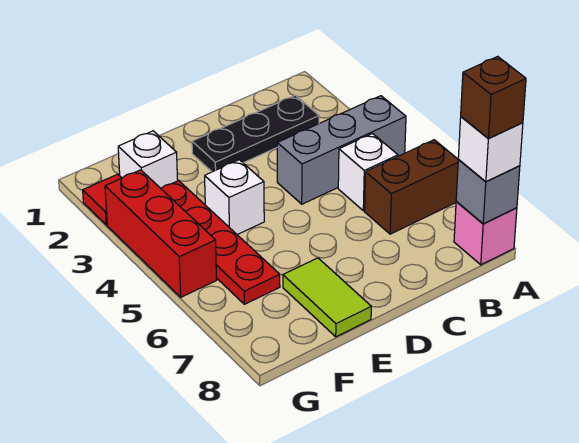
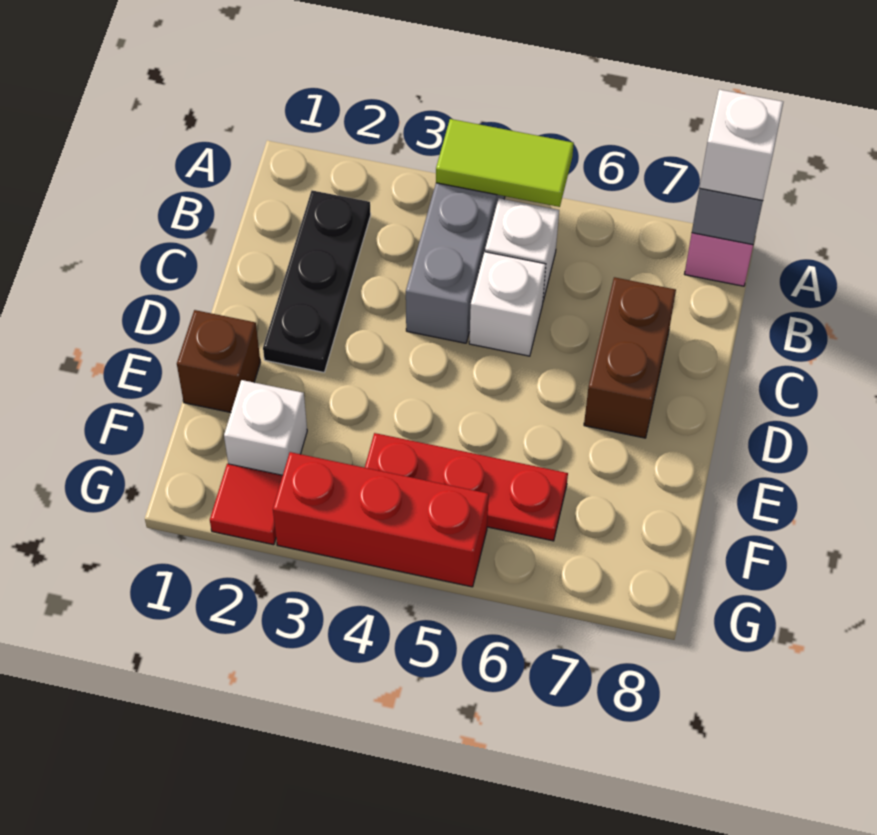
brown brick A6:B6 level 1 -> brown brick C7:D7 level 1
brown brick A8 level 4 -> brown brick E1 level 1
white brick E4 level 1 -> white brick C5 level 1
lime tile E7:E8 level 1 -> lime tile A4:A5 level 2
red plate F3:F6 level 1 -> red plate F4:F6 level 1

